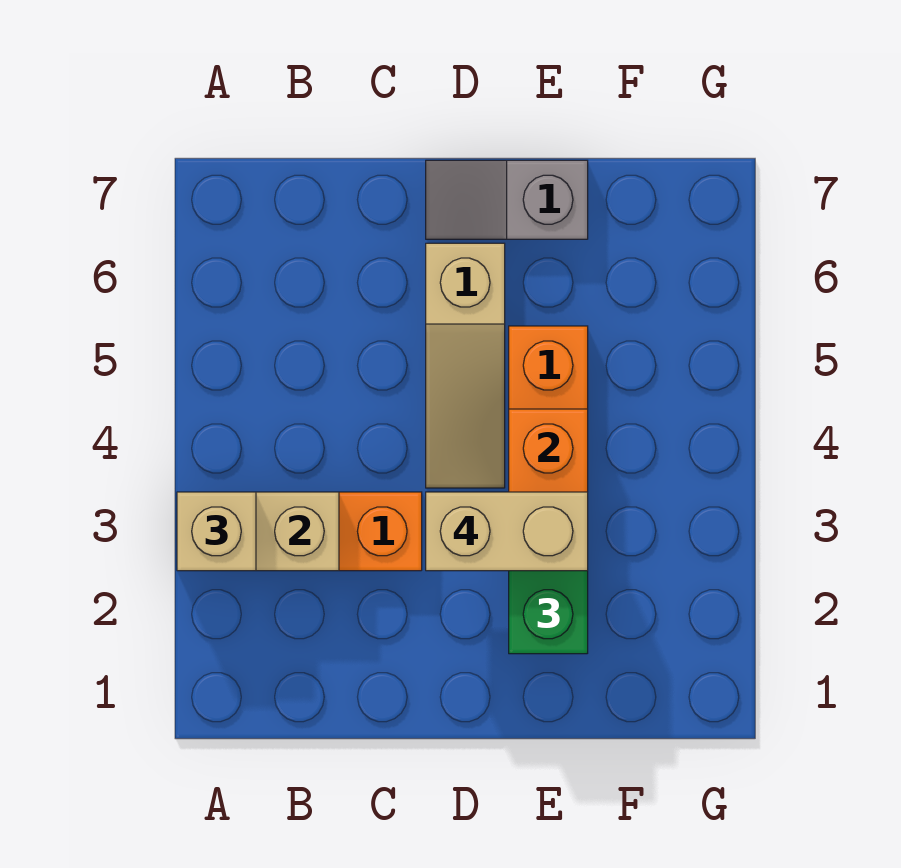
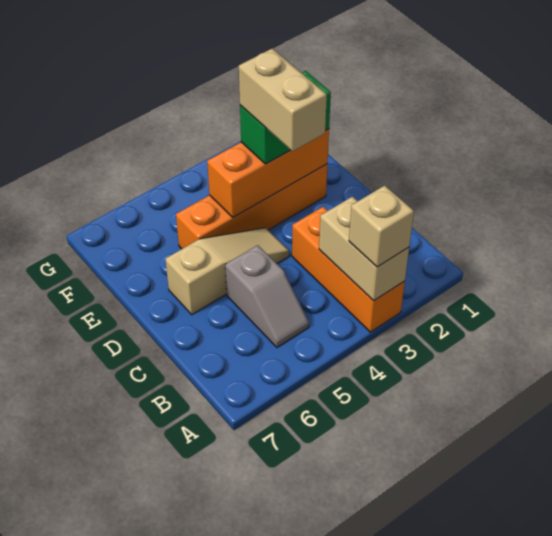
grey slope D7:E7 level 1 top E -> grey slope B5:C5 level 1 top C

